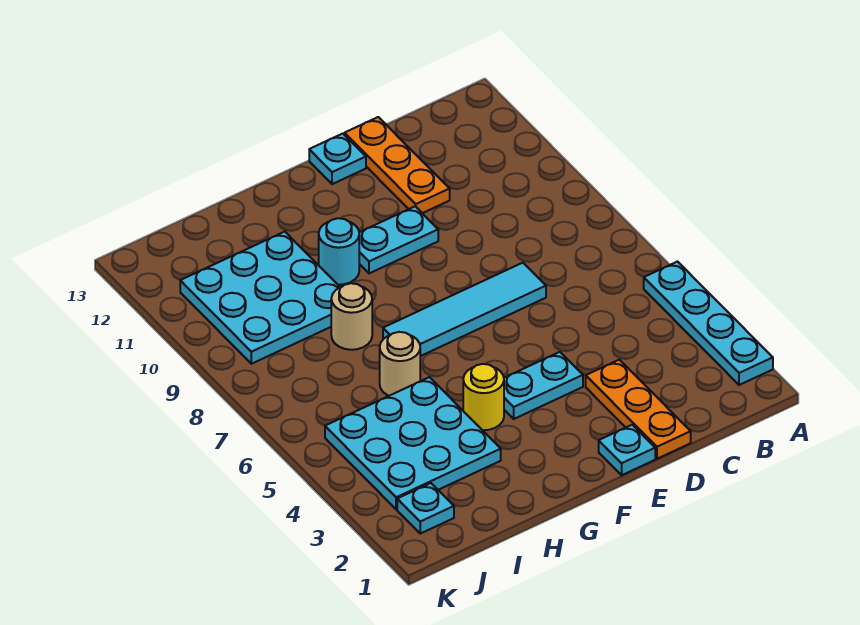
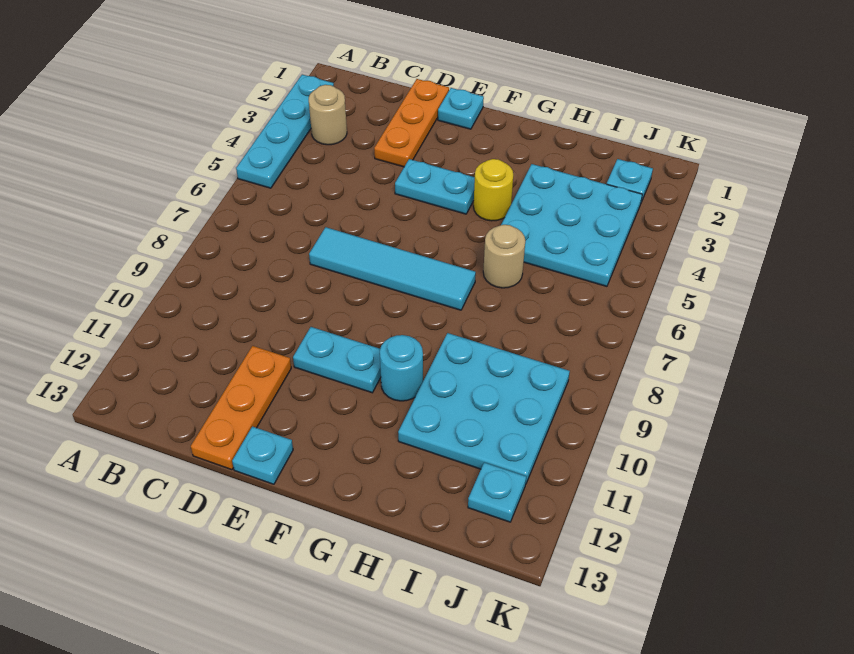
tan round brick H8 level 1 -> tan round brick B3 level 1
none -> cyan plate J12 level 1

